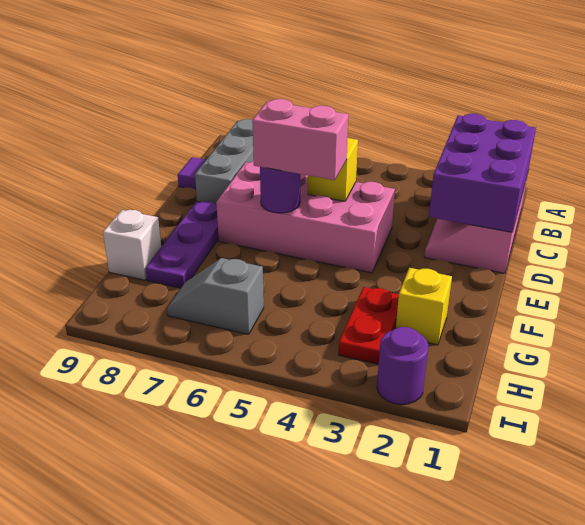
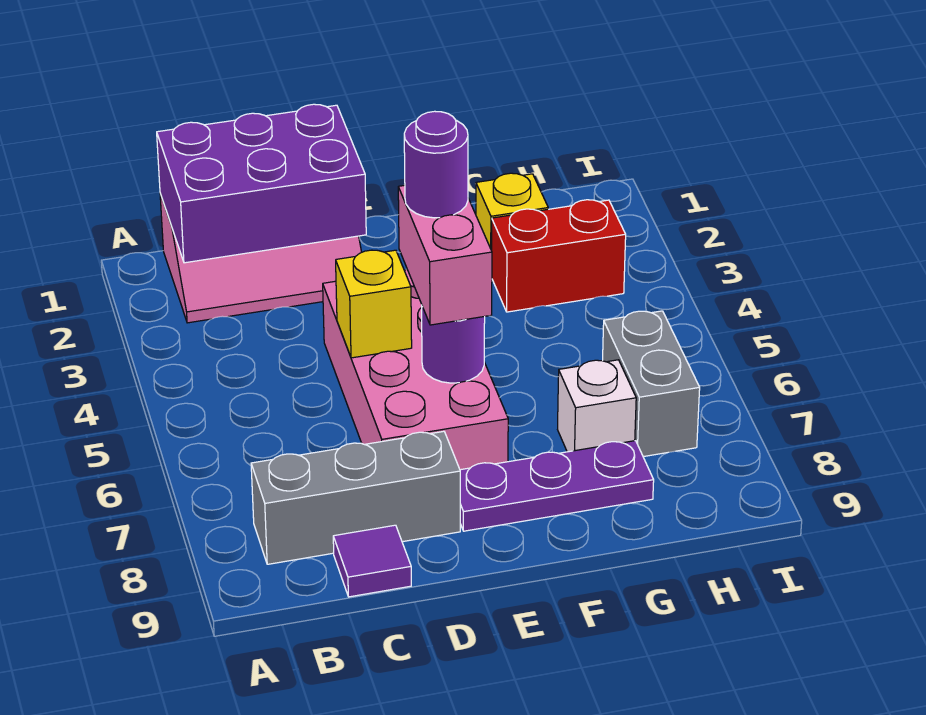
red plate G3:H3 level 1 -> red brick G3:H3 level 1
white brick G9 level 1 -> white brick G7 level 1
grey slope H6:H7 level 1 top 6 -> grey brick H6:H7 level 1
purple round brick I2 level 1 -> purple round brick E5 level 4

